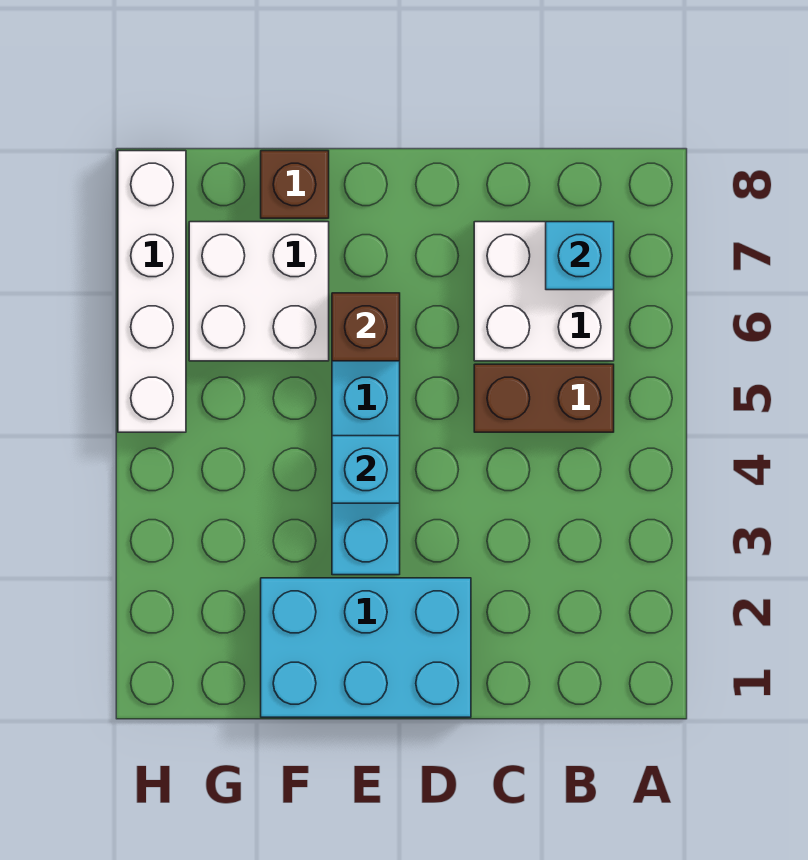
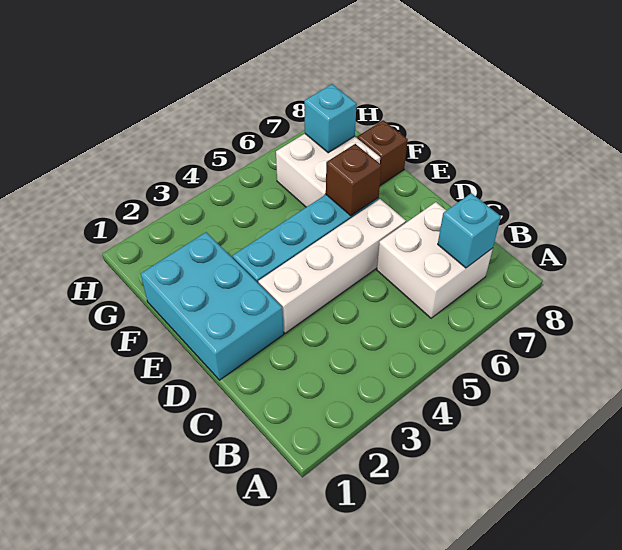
brown brick B5:C5 level 1 -> none
cyan brick E4 level 2 -> cyan brick G7 level 2
white brick H5:H8 level 1 -> white brick D3:D6 level 1

